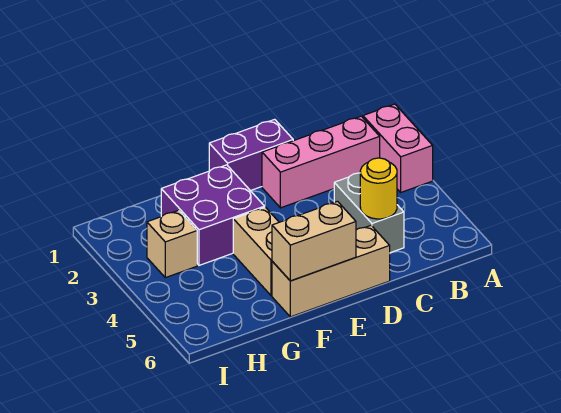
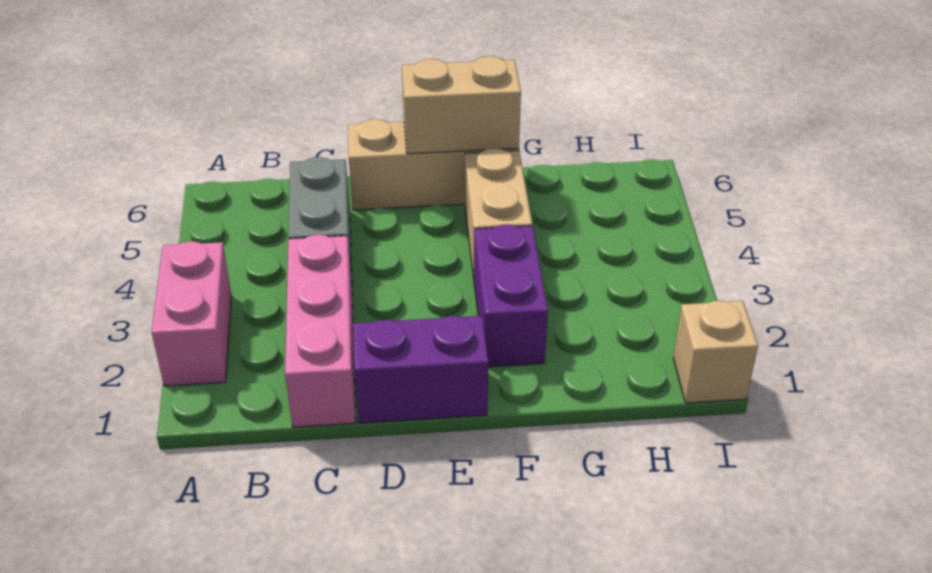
pink brick B2:D2 level 1 -> pink brick C1:C3 level 1
yellow round brick C5 level 2 -> none
purple brick F2:G3 level 1 -> purple brick F2:F3 level 1
tan brick H3 level 1 -> tan brick I1 level 1

